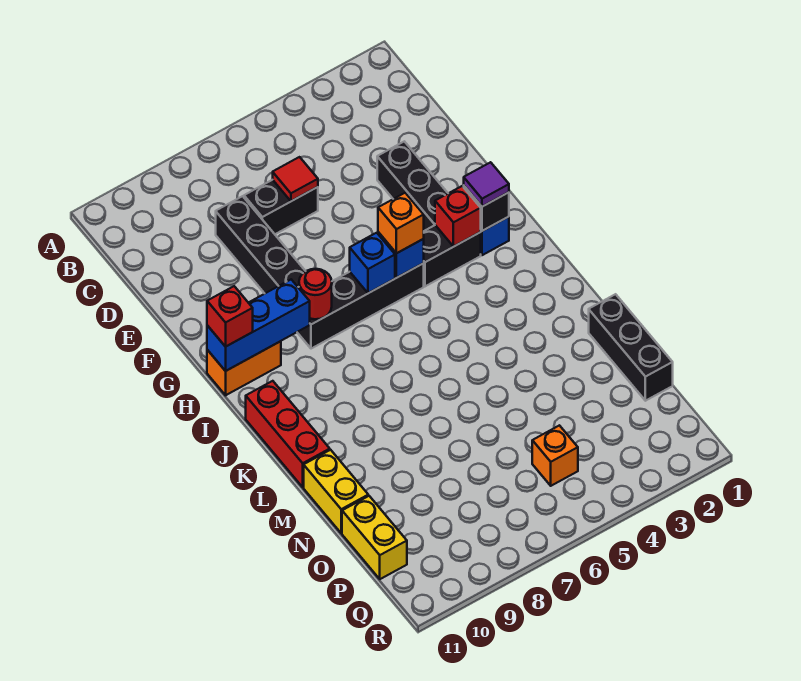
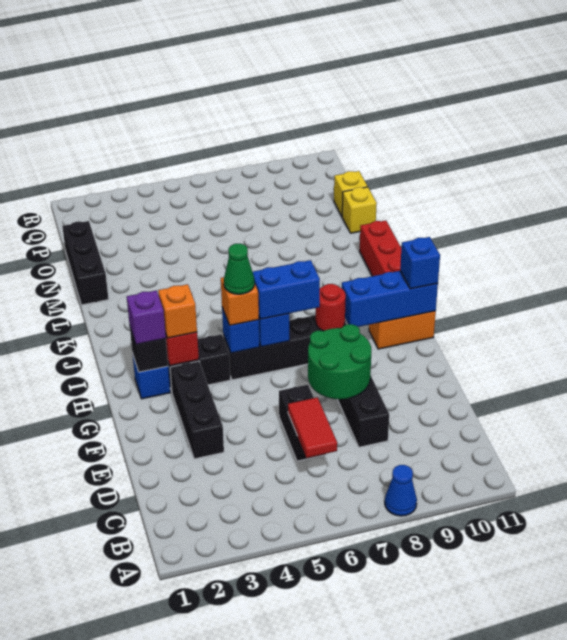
none -> blue cone A8 level 1
black brick D6:D7 level 1 -> black brick D6:E6 level 1
red tile D6 level 2 -> red tile C6:D6 level 2
none -> green round brick E7:F8 level 2
purple tile H2 level 3 -> purple brick H2 level 3
none -> green cone H5 level 4
none -> blue brick H6:H7 level 3
red brick H11 level 3 -> blue brick H11 level 3
yellow brick M11:N11 level 1 -> yellow brick N11 level 1
yellow brick O11:P11 level 1 -> yellow brick O11 level 1
orange brick P5 level 1 -> orange brick H3 level 3

